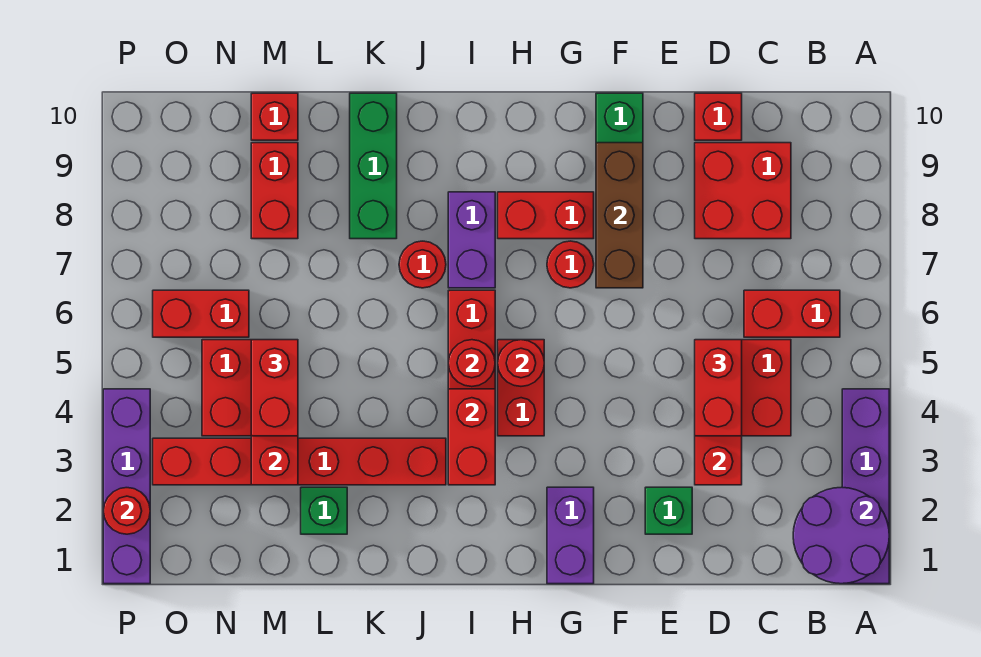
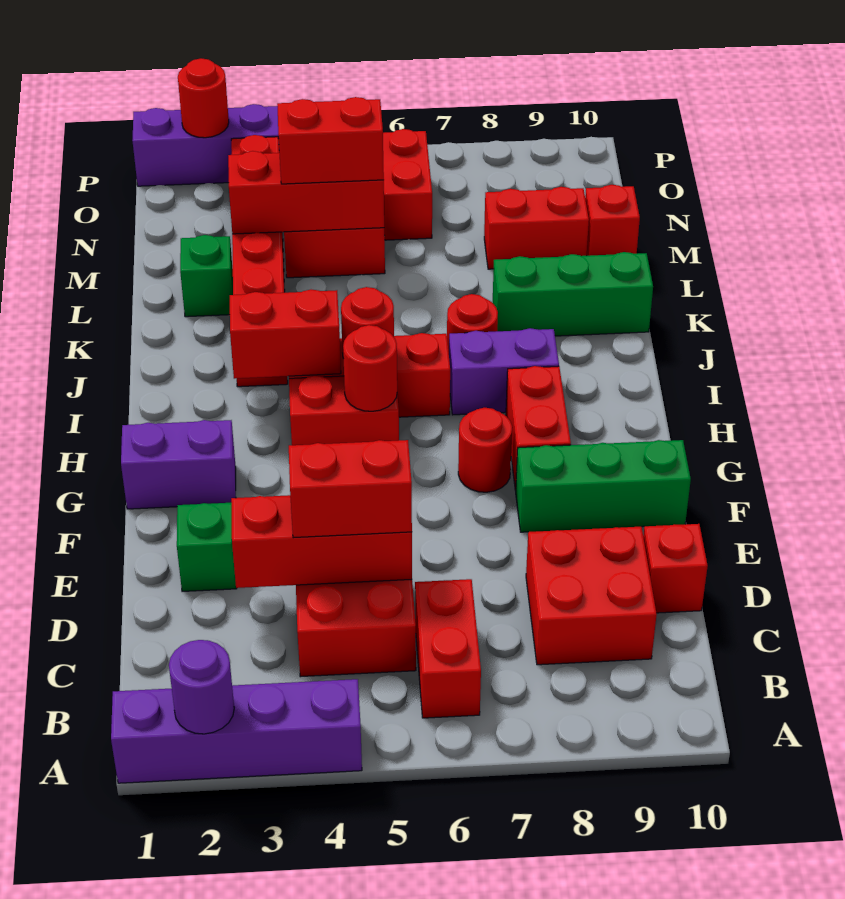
purple round brick A1:B2 level 2 -> purple round brick A2 level 2
brown brick F7:F9 level 2 -> none

